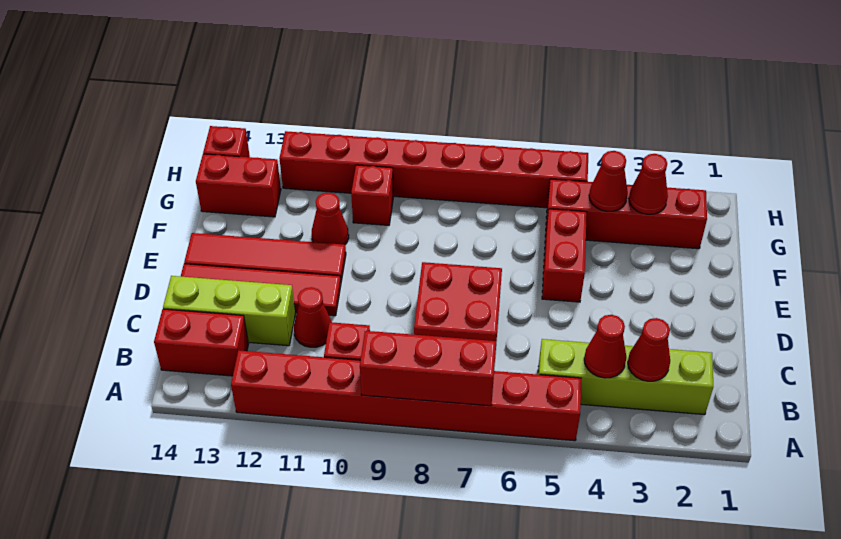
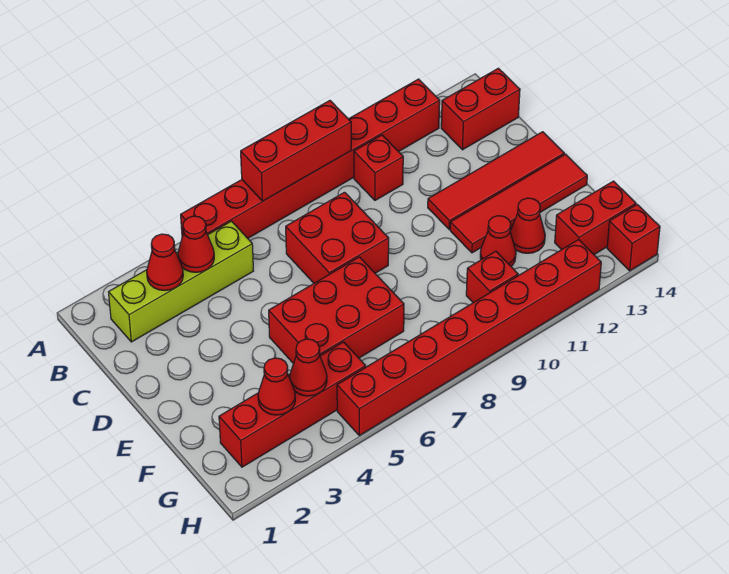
red cone C11 level 1 -> red cone F12 level 1
lime brick C12:C14 level 1 -> none
red brick E5:F5 level 1 -> red brick E5:F7 level 1

